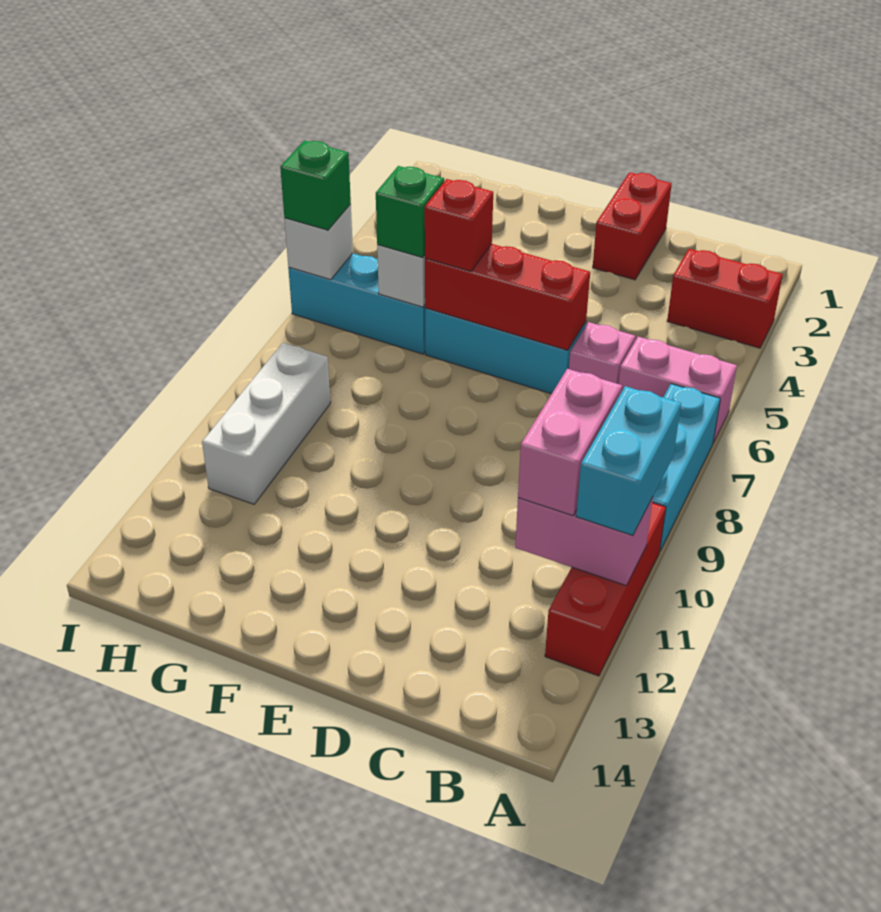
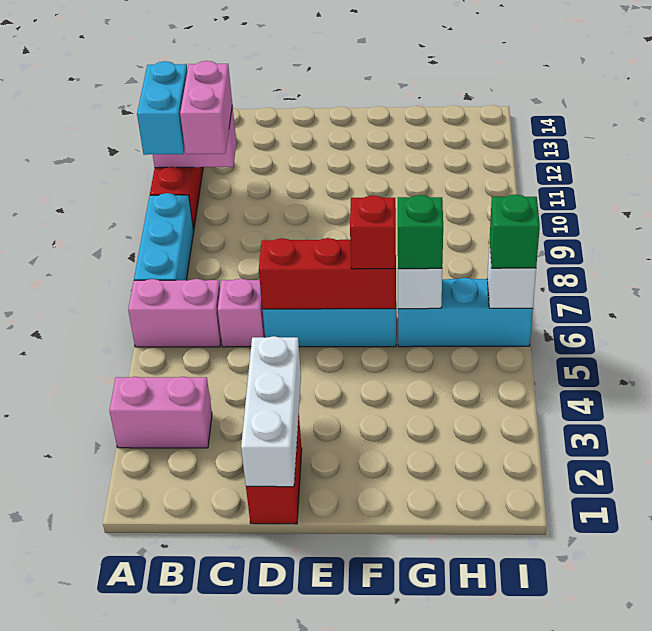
red brick A3:B3 level 1 -> pink brick A3:B3 level 1
white brick H9:H11 level 1 -> white brick D1:D3 level 2

